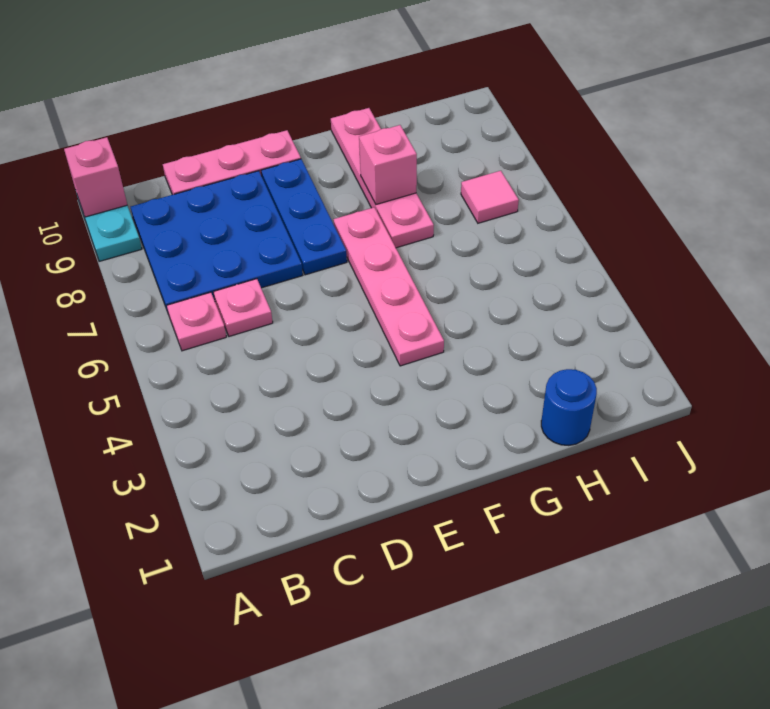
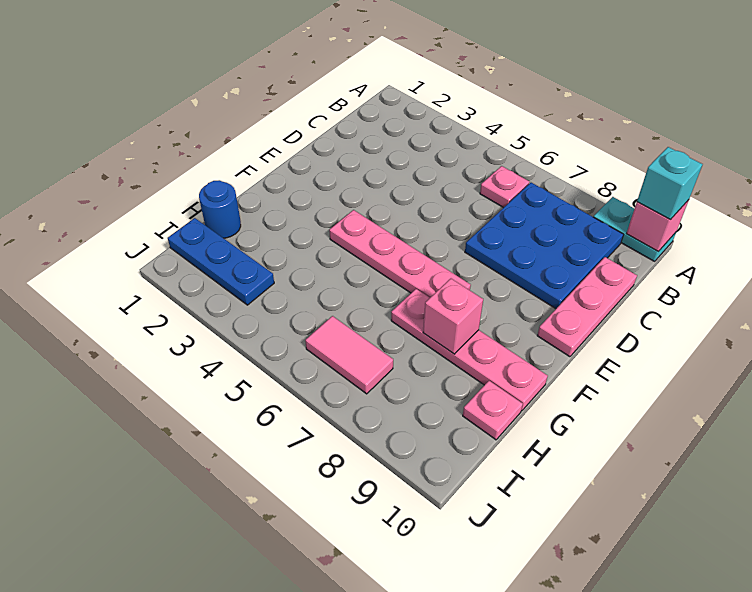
none -> cyan brick A10 level 3
pink plate C6 level 1 -> pink plate H10 level 1
blue plate E7:E9 level 1 -> blue plate I1:I3 level 1
pink tile I7 level 1 -> pink tile I6:I7 level 1

